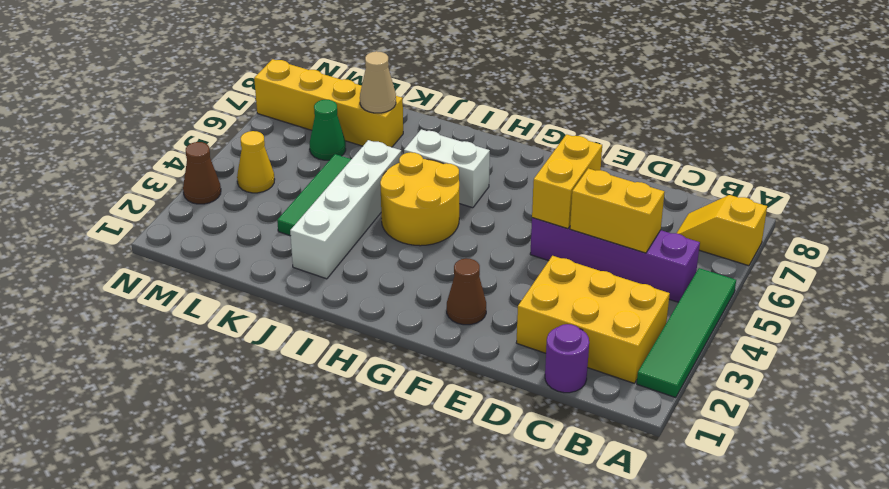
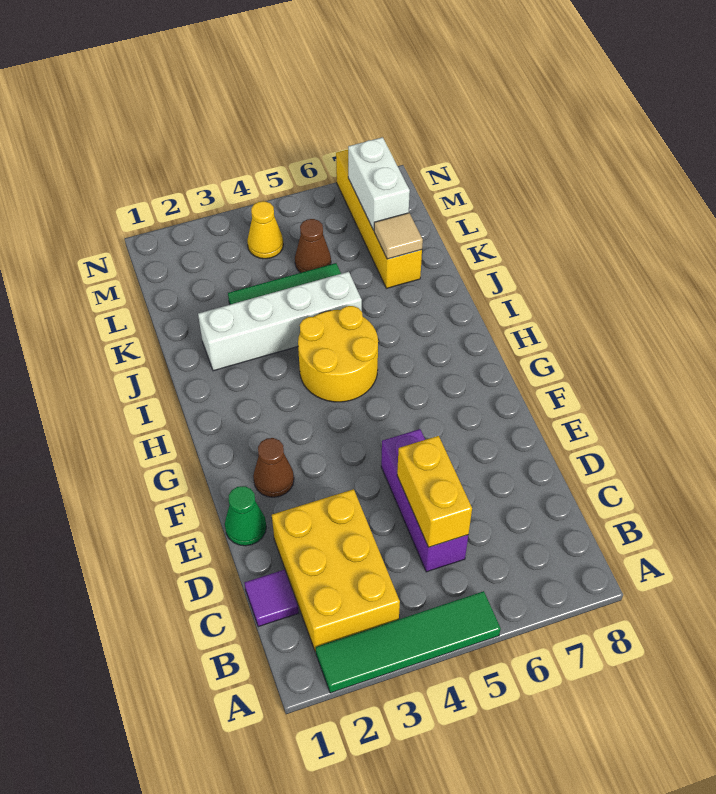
yellow slope A7:B7 level 1 top A -> none
purple brick B5:E5 level 1 -> purple brick C5:E5 level 1
purple round brick C1 level 1 -> purple tile C1 level 1
yellow brick E5:E6 level 2 -> none
white brick H6:I6 level 1 -> white brick L7:M7 level 2
tan cone K7 level 2 -> tan tile K7 level 2
green cone L6 level 1 -> green cone E1 level 1
brown cone N3 level 1 -> brown cone L5 level 1

